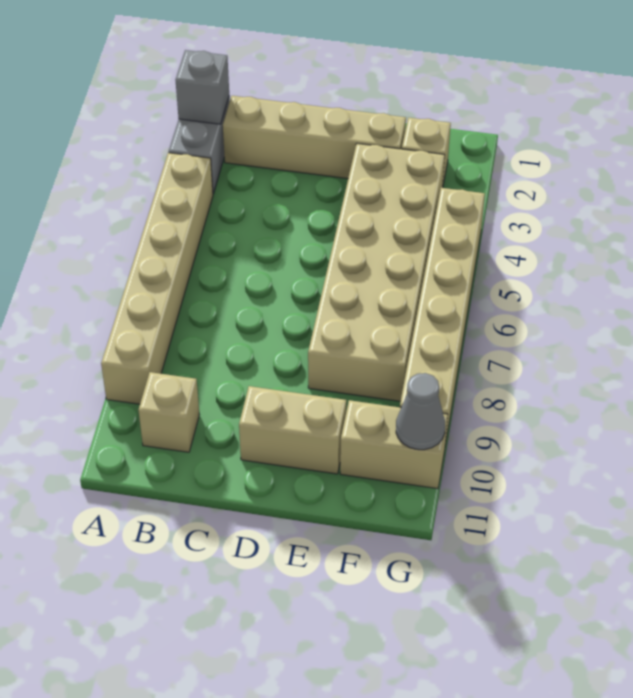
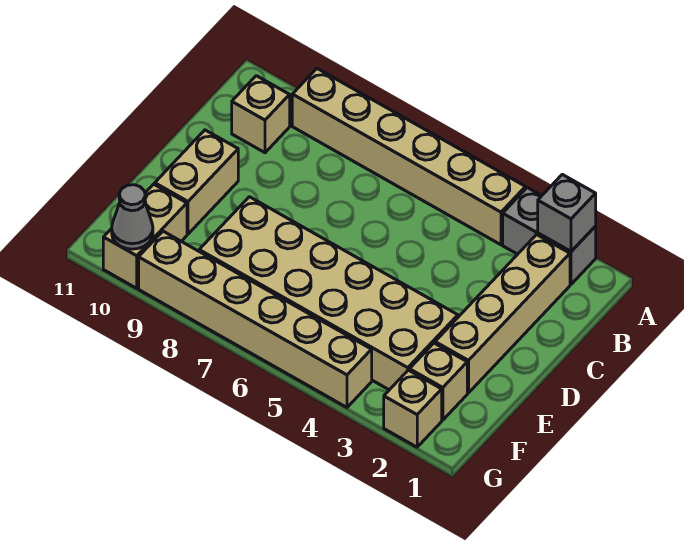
none -> tan brick G2 level 1

